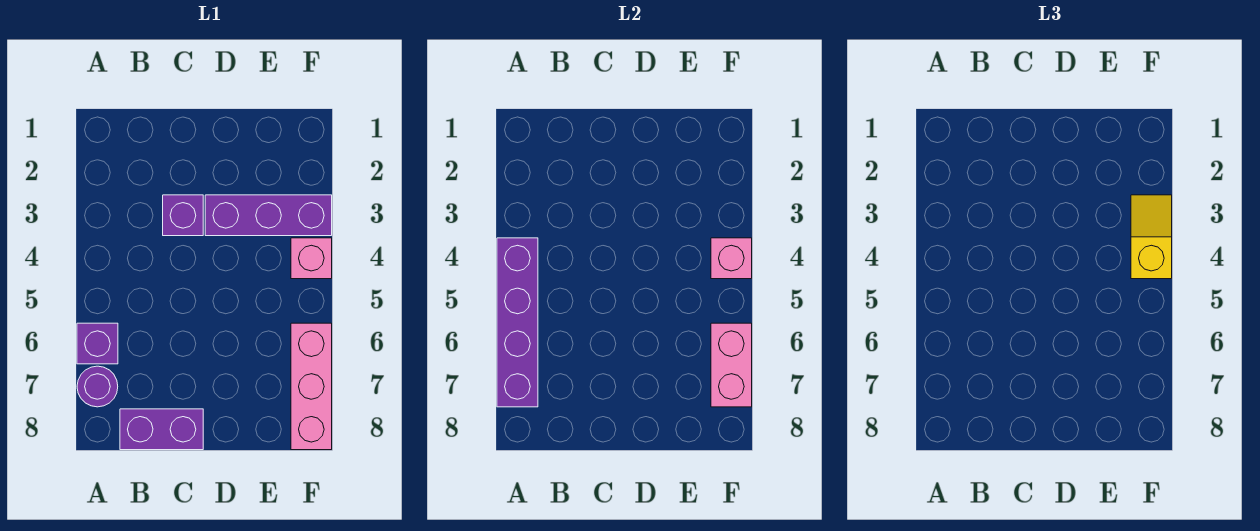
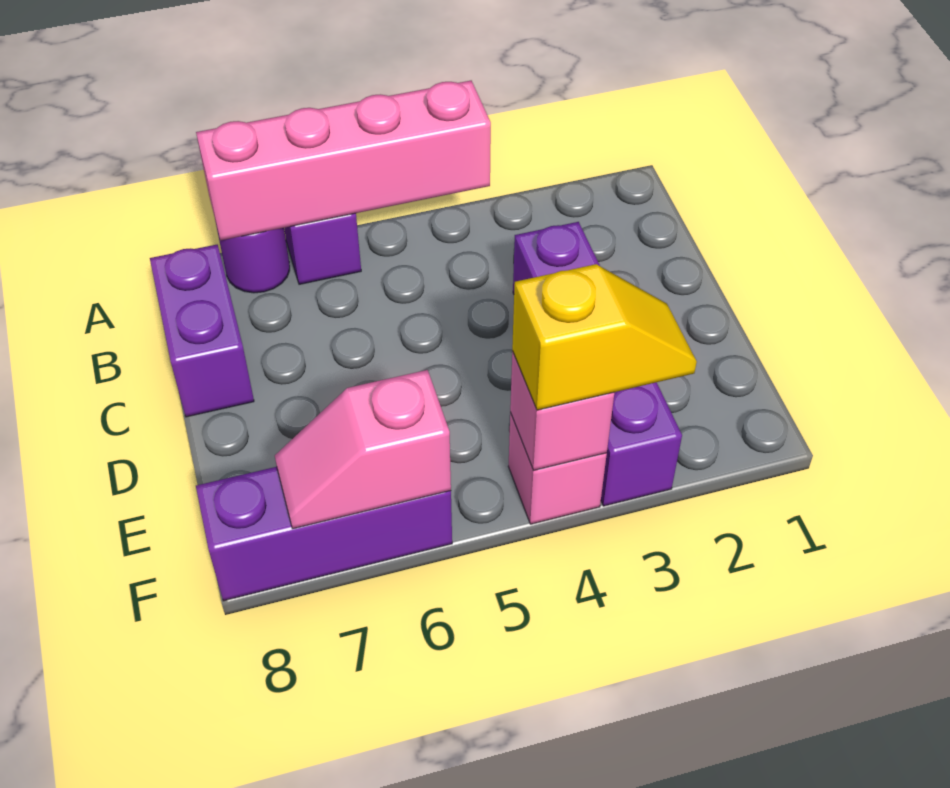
purple brick A4:A7 level 2 -> pink brick A4:A7 level 2
pink brick F6:F8 level 1 -> purple brick F6:F8 level 1
pink brick F6:F7 level 2 -> pink slope F6:F7 level 2 top 6

